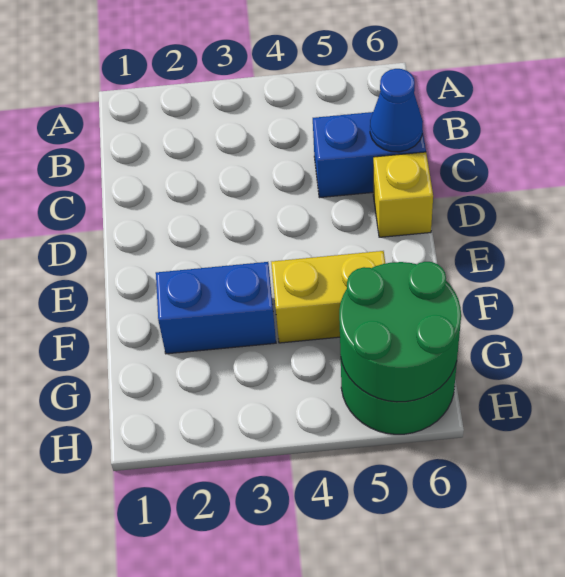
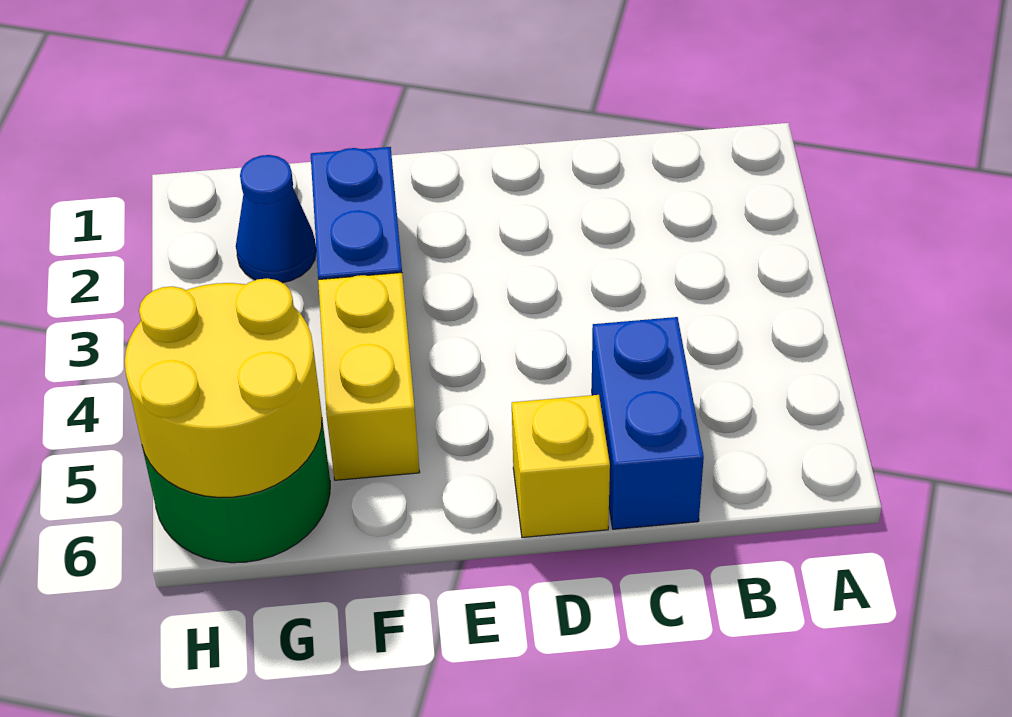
blue cone C6 level 2 -> blue cone G2 level 1
green round brick G5:H6 level 2 -> yellow round brick G5:H6 level 2

